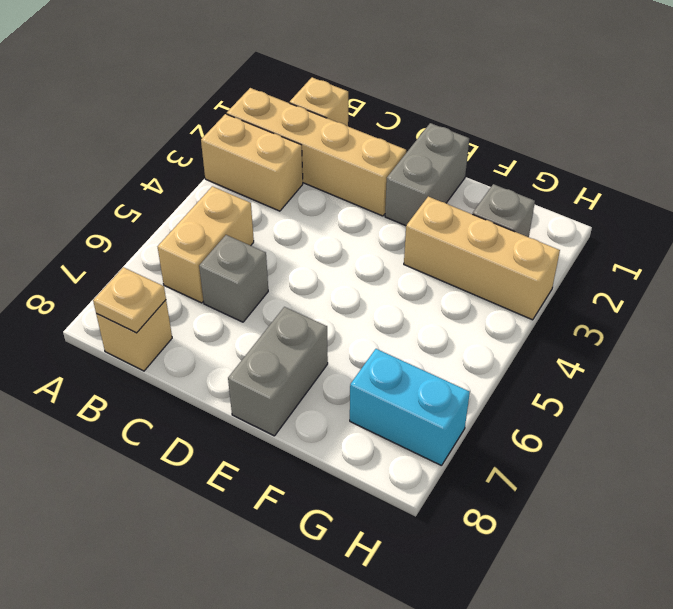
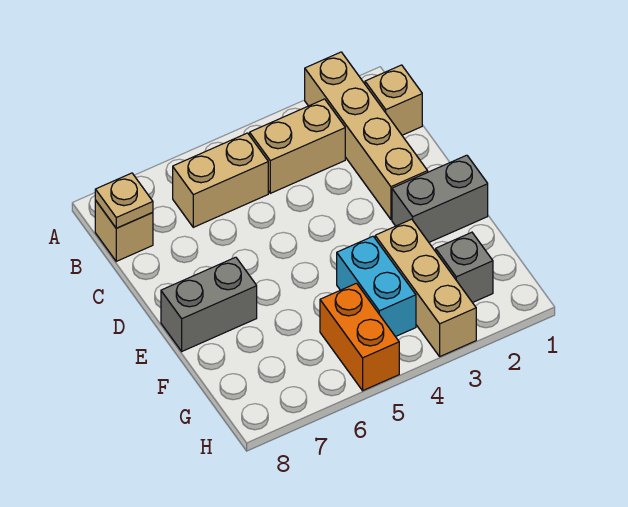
tan brick A3:B3 level 1 -> tan brick B3:B4 level 1
grey brick C6 level 1 -> none
none -> orange brick G5:H5 level 1
cyan brick G7:H7 level 1 -> cyan brick F4:G4 level 1

